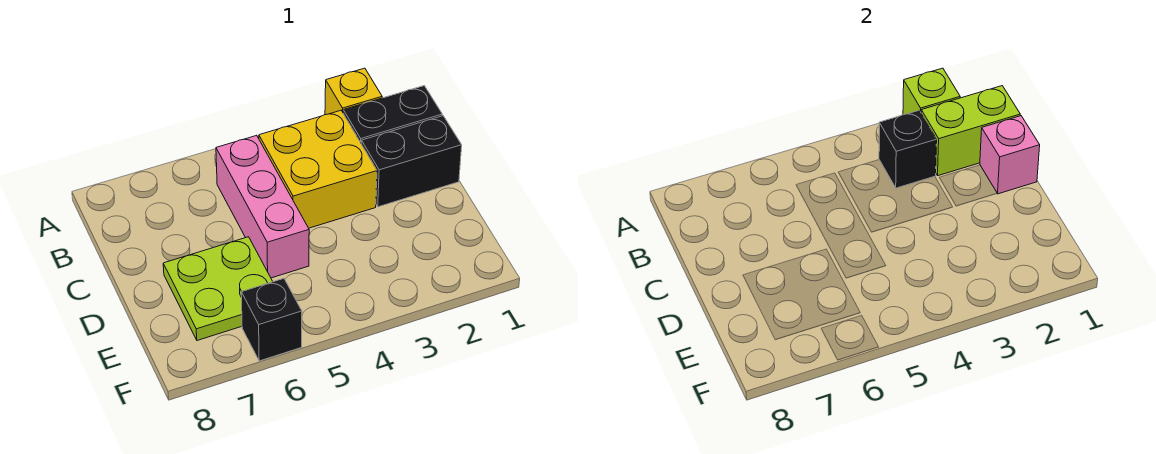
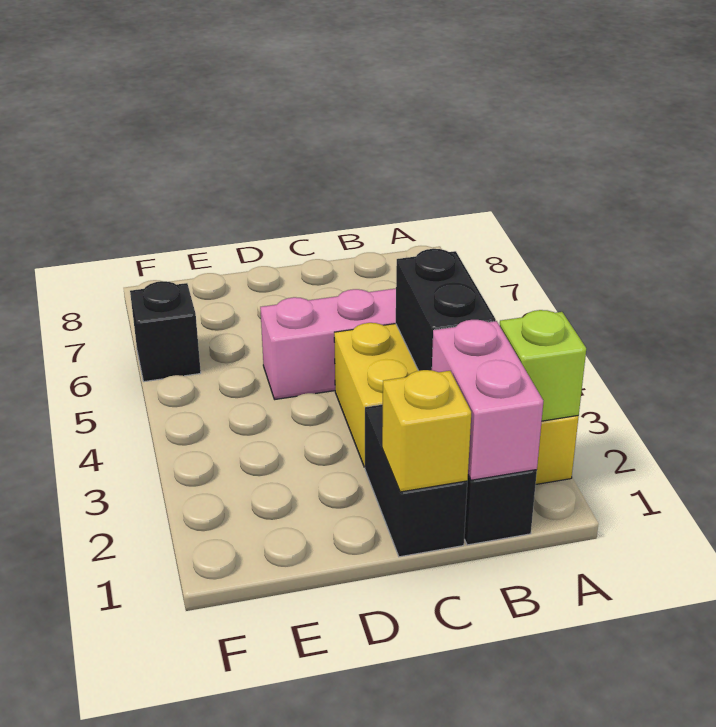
lime brick B1:B2 level 2 -> pink brick B1:B2 level 2
black brick B3 level 2 -> black brick B3:B4 level 2
pink brick C1 level 2 -> yellow brick C1 level 2
lime plate D6:E7 level 1 -> none

